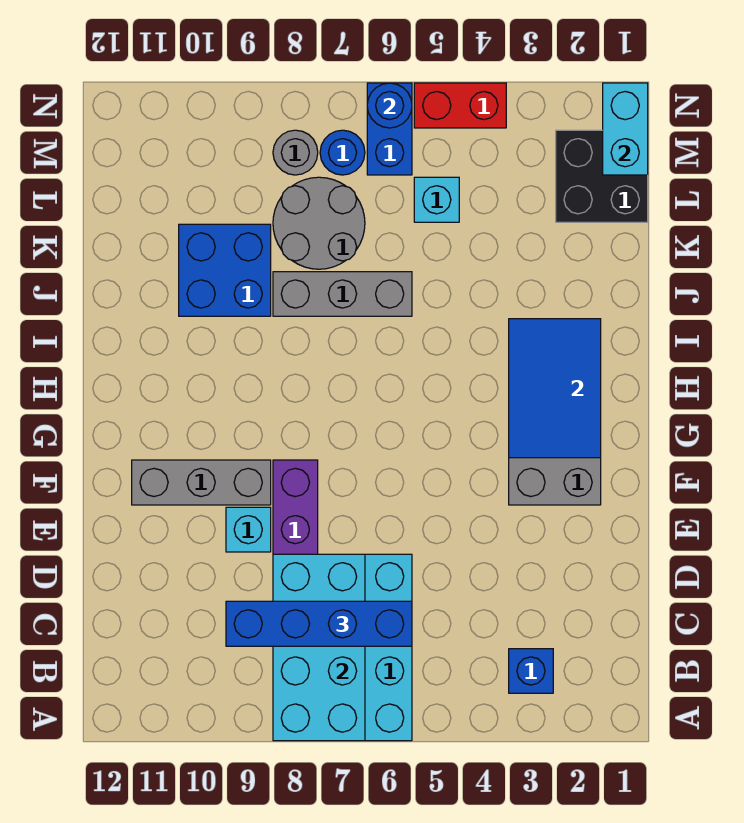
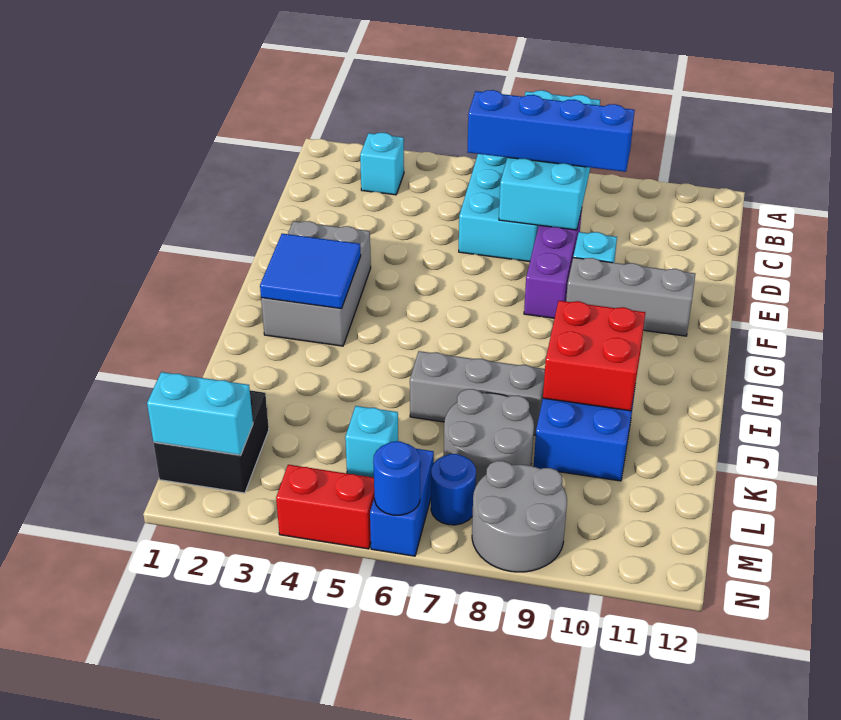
blue brick B3 level 1 -> cyan brick B3 level 1
blue tile G2:I3 level 2 -> blue tile G2:H3 level 2
none -> red brick I9:J10 level 2
cyan brick M1:N1 level 2 -> cyan brick M1:M2 level 2
grey round brick M8 level 1 -> grey round brick M8:N9 level 1

